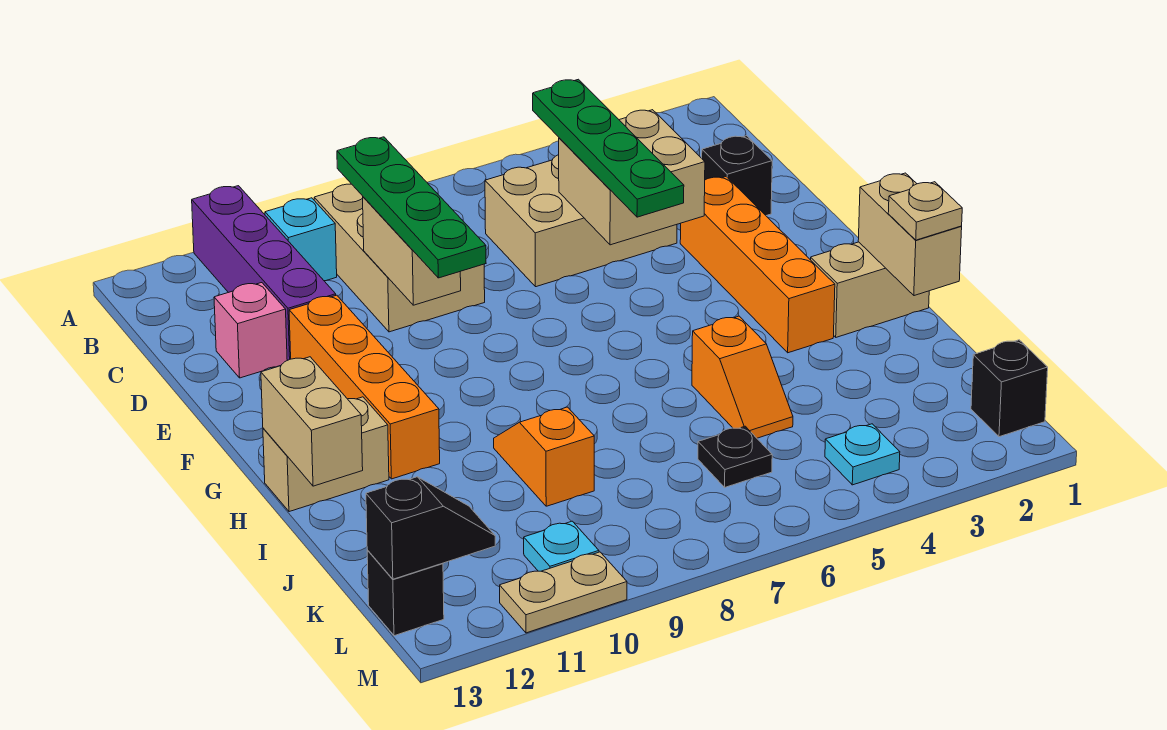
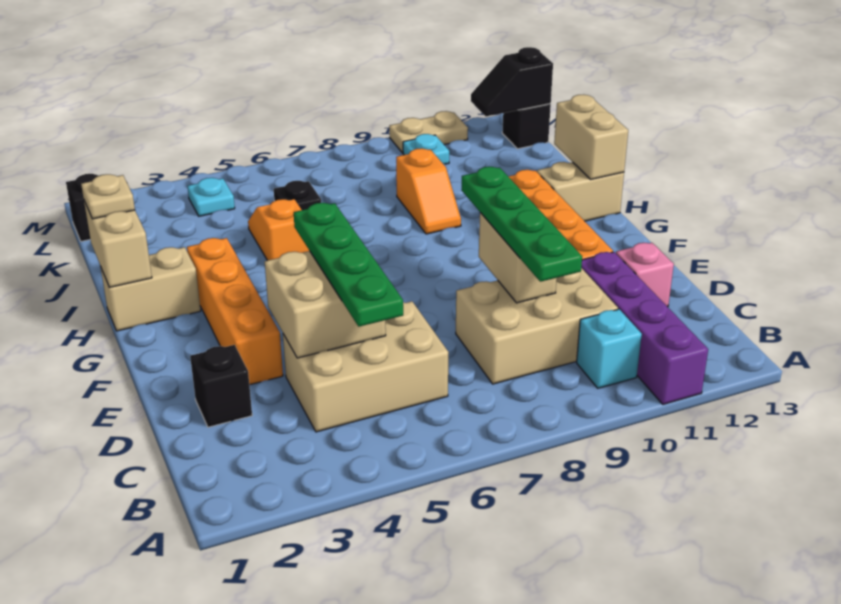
tan brick B8:D9 level 1 -> tan brick C8:D10 level 1

